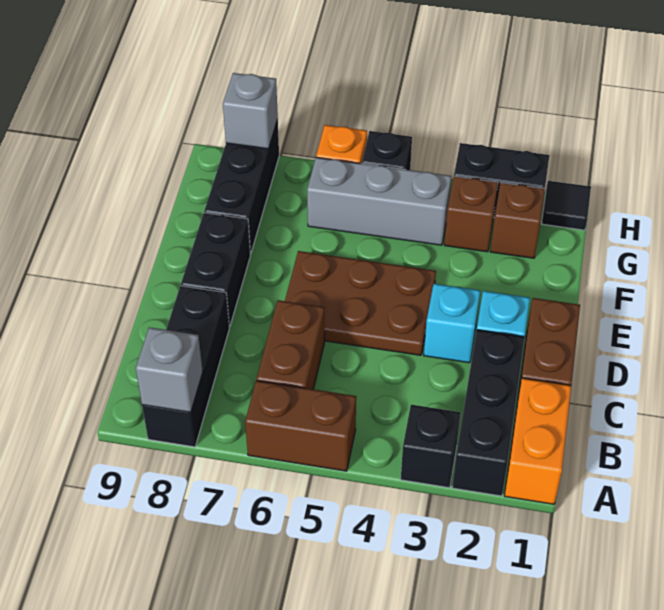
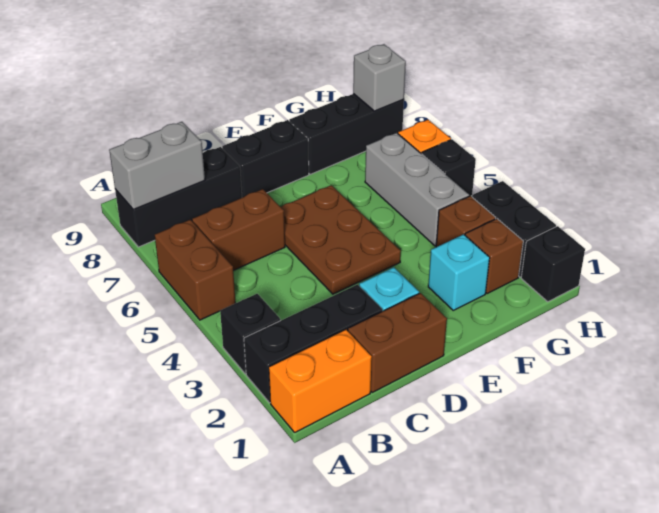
grey brick A8 level 2 -> grey brick A8:B8 level 2
cyan brick D3 level 1 -> cyan brick F2 level 1
black tile H1 level 1 -> black brick H1 level 1

